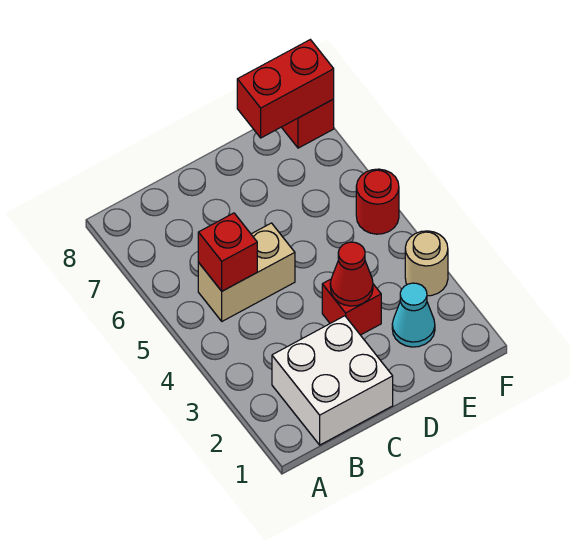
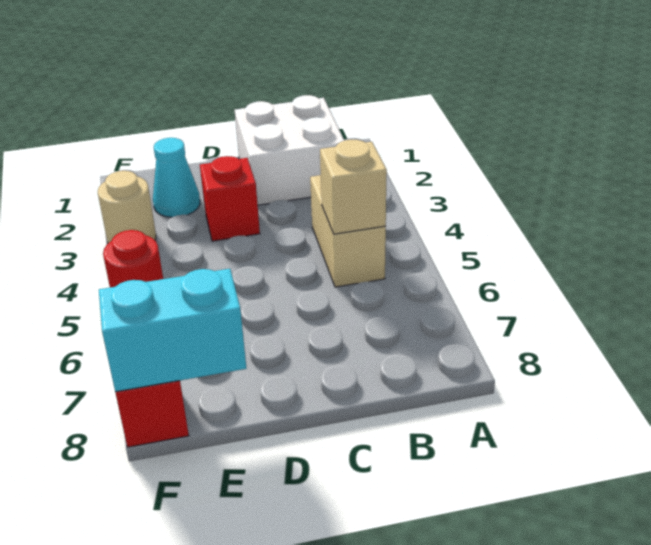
tan brick B5:C5 level 1 -> tan brick B4:B5 level 1
red brick B5 level 2 -> tan brick B5 level 2
red cone D3 level 2 -> none
red brick E8:F8 level 2 -> cyan brick E8:F8 level 2

